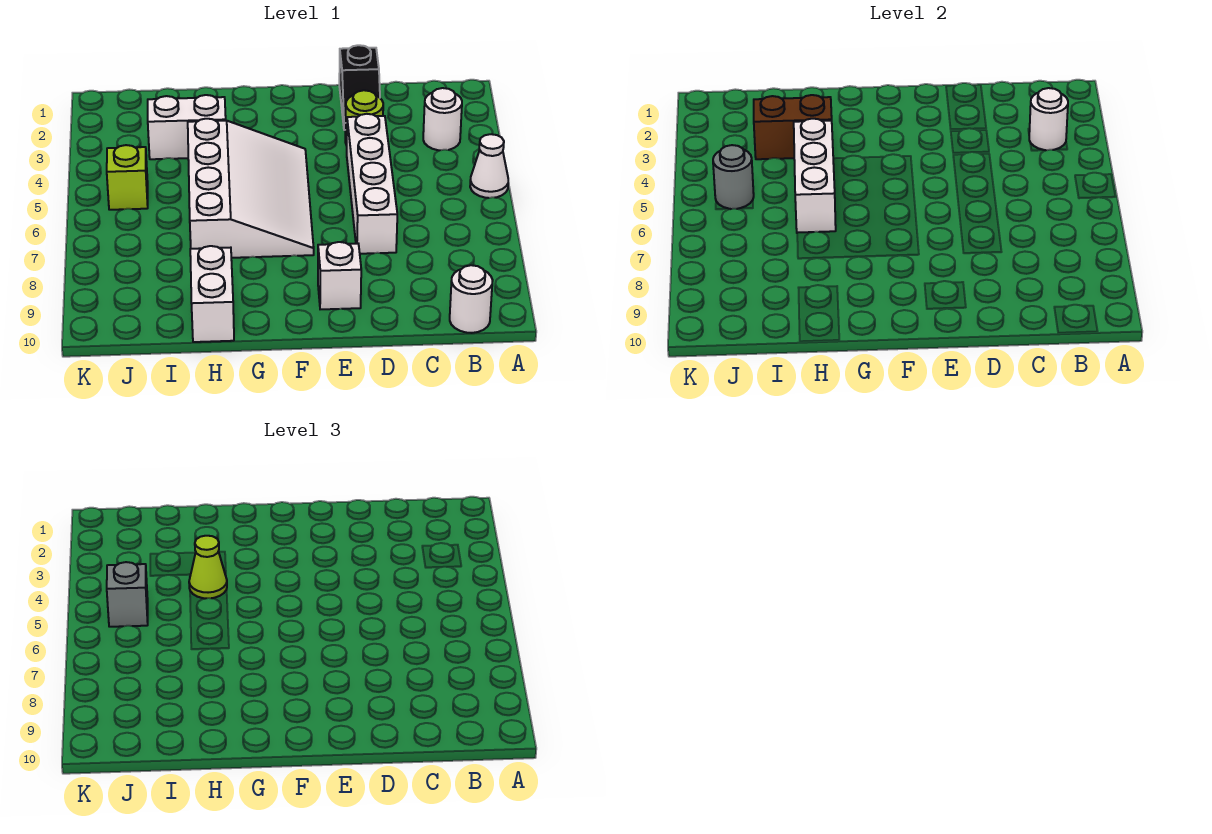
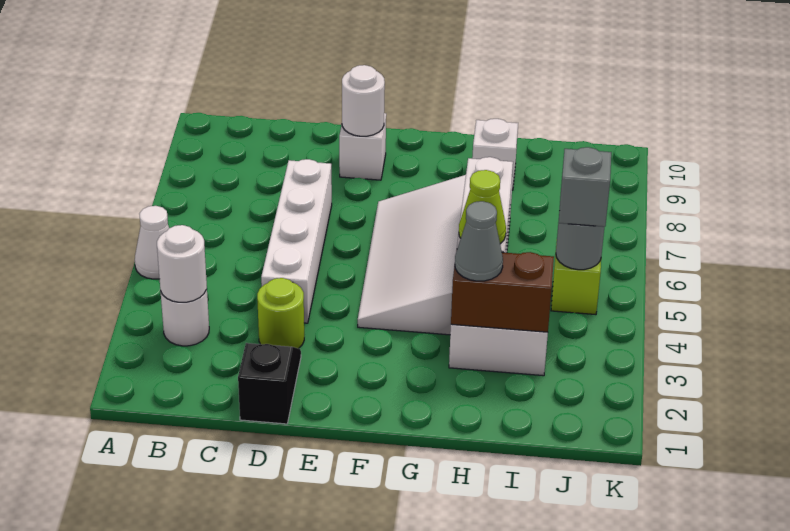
white round brick B10 level 1 -> white round brick E9 level 2
none -> grey cone H3 level 3
white brick H9:H10 level 1 -> white brick H9 level 1

